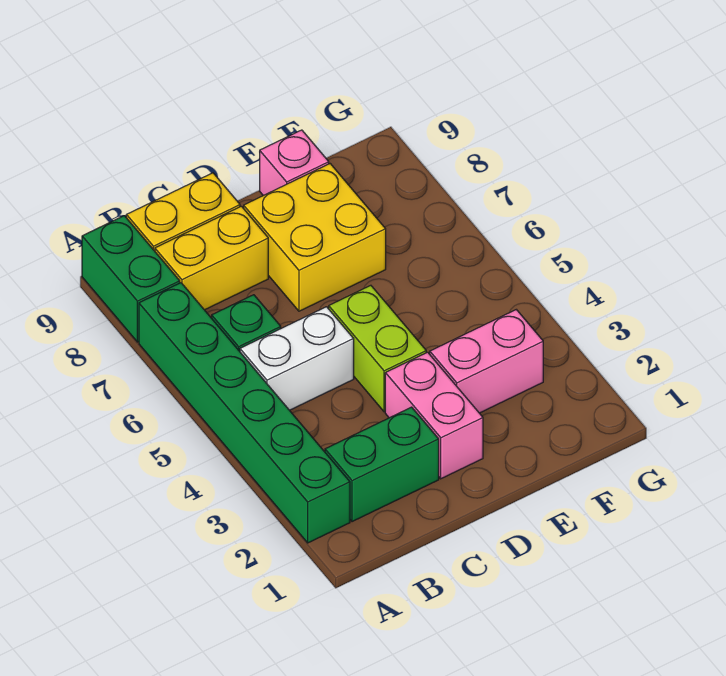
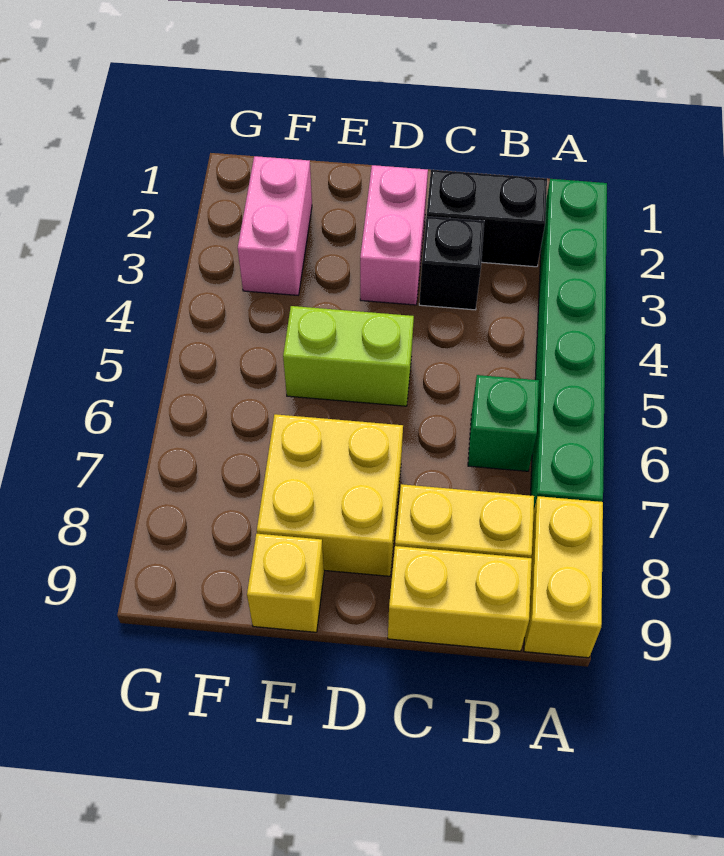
green brick A8:A9 level 1 -> yellow brick A8:A9 level 1
green brick B2:C2 level 1 -> black brick B2:C2 level 1
white brick B5:C5 level 1 -> none
none -> black brick C3 level 1
lime brick D4:D5 level 1 -> lime brick D5:E5 level 1
pink brick E3:F3 level 1 -> pink brick F2:F3 level 1
pink brick E9 level 1 -> yellow brick E9 level 1

